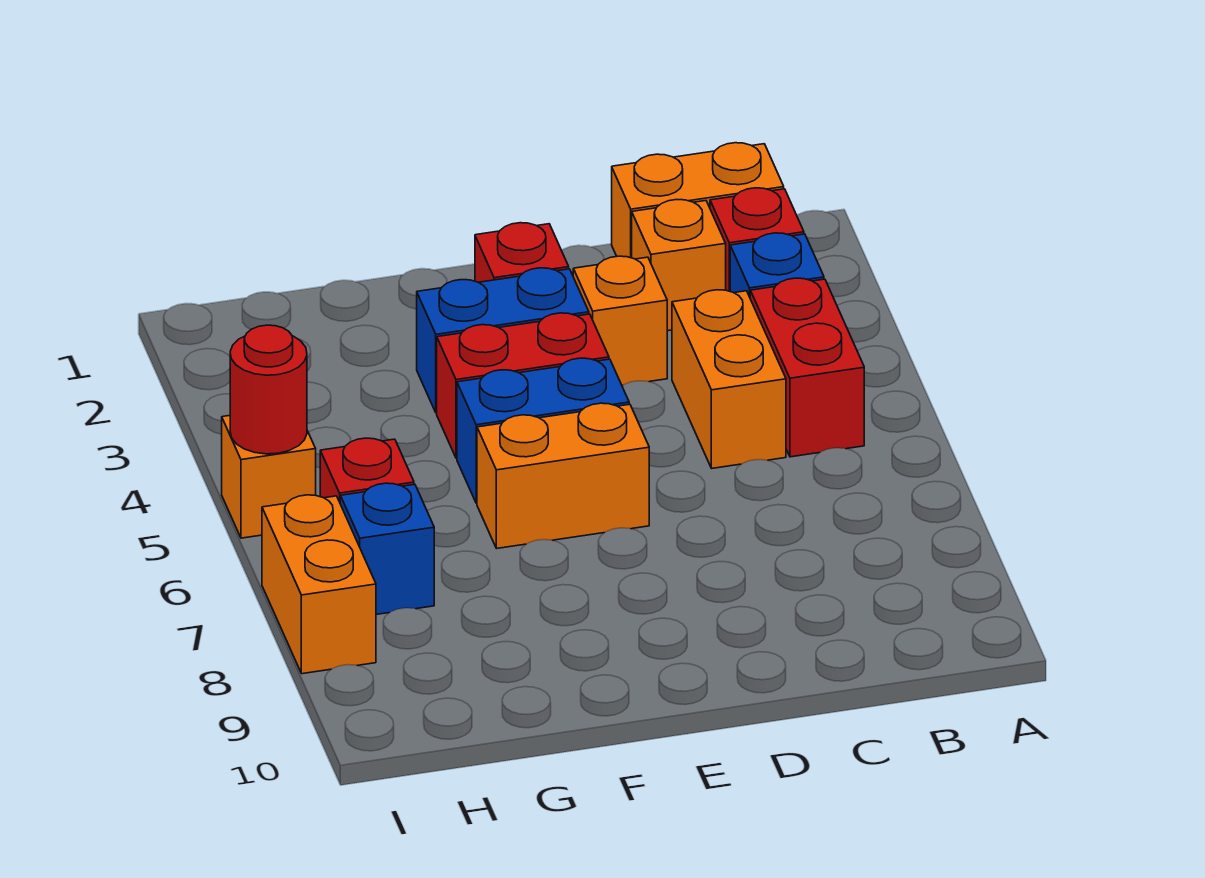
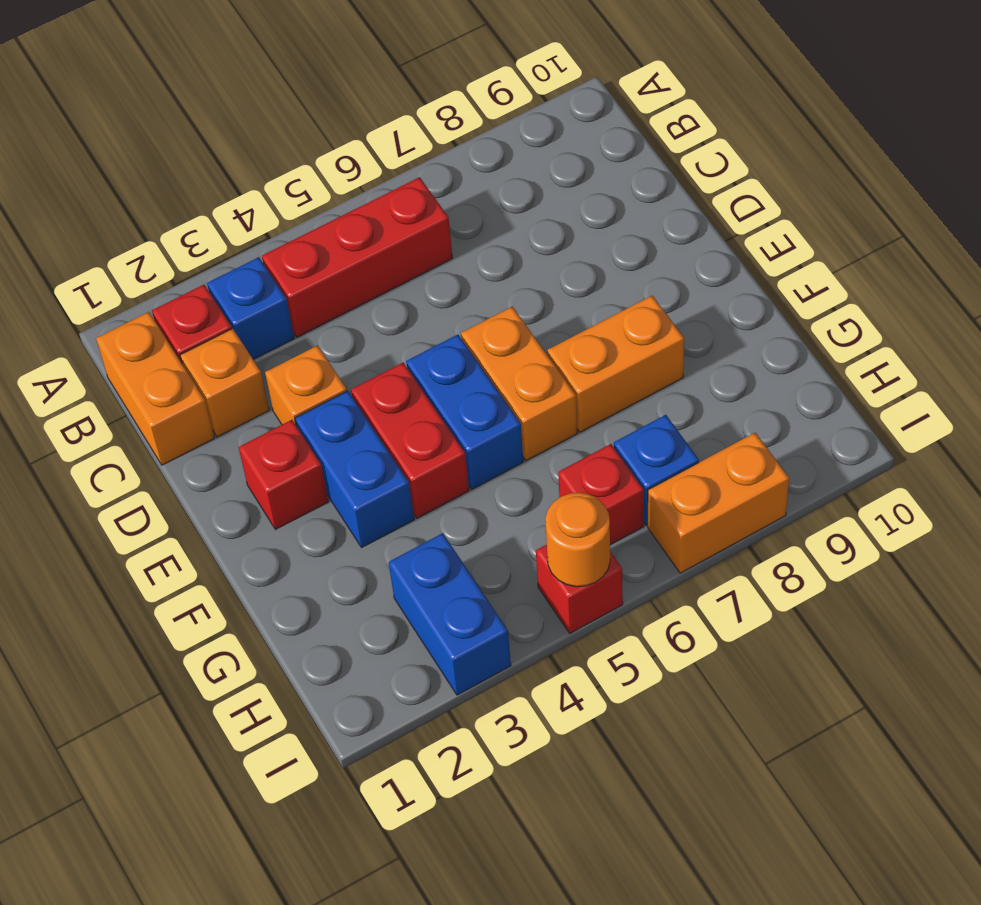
red brick B4:B5 level 1 -> red brick B4:B6 level 1
orange brick C4:C5 level 1 -> orange brick F7:F8 level 1
none -> blue brick H3:I3 level 1
orange brick I5 level 1 -> red brick I5 level 1
red round brick I5 level 2 -> orange round brick I5 level 2

